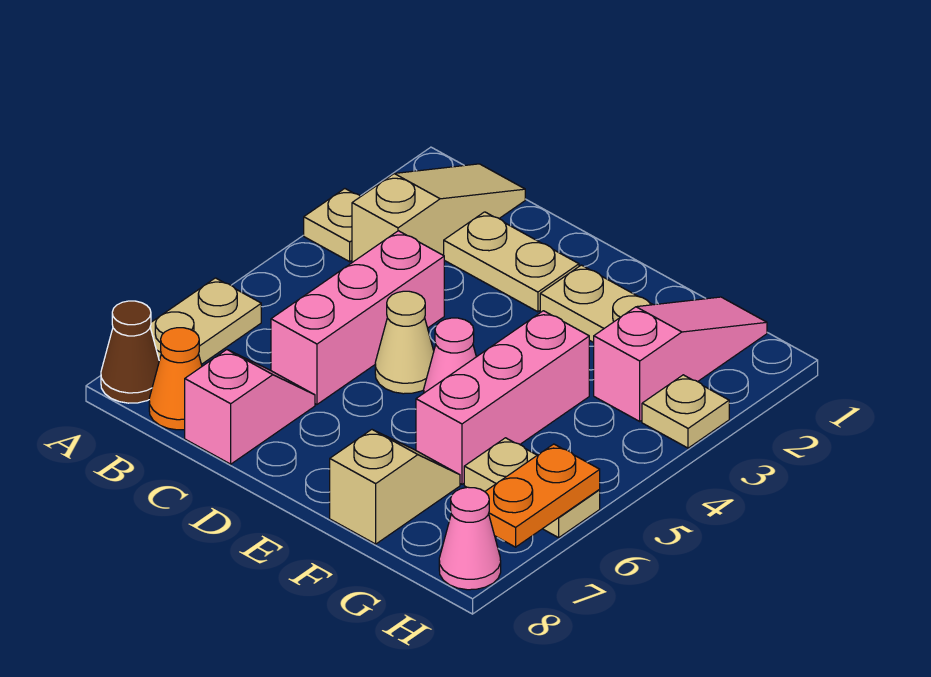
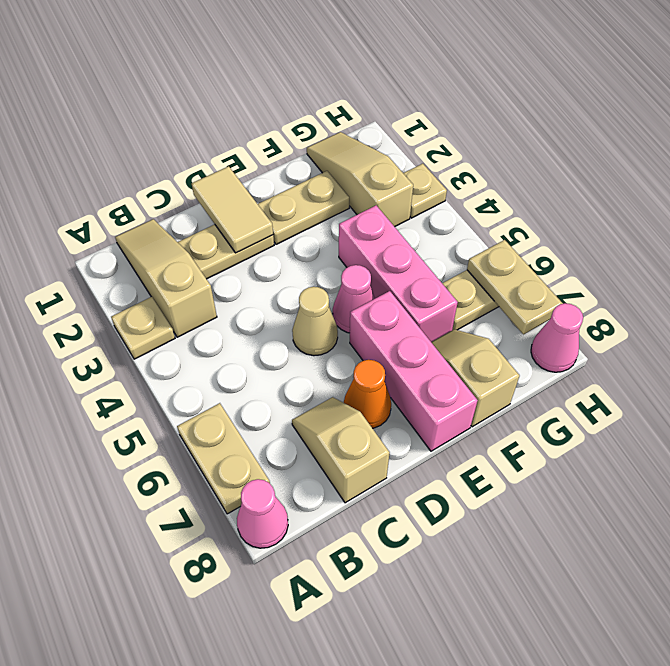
brown cone A8 level 1 -> pink cone A8 level 1
orange cone B8 level 1 -> orange cone D7 level 1
pink brick C4:C6 level 1 -> pink brick E6:E8 level 1
pink slope C7:C8 level 1 top 8 -> tan slope C7:C8 level 1 top 8
none -> tan tile D1:D2 level 2
pink slope G1:G3 level 1 top 3 -> tan slope G1:G3 level 1 top 3
orange plate H6:H7 level 2 -> tan plate H6:H7 level 2

